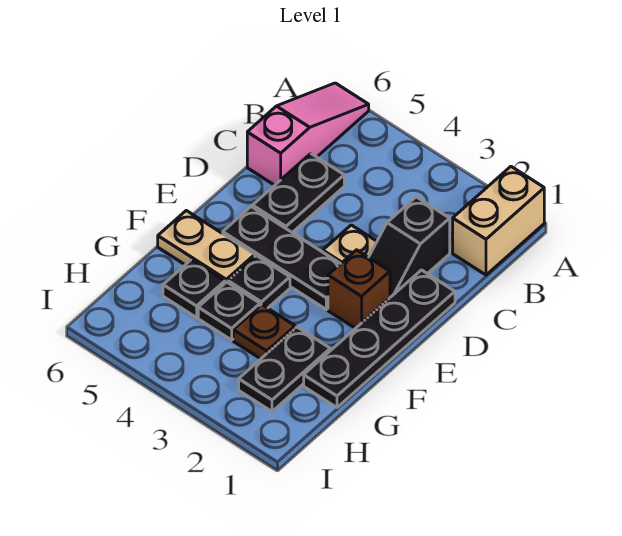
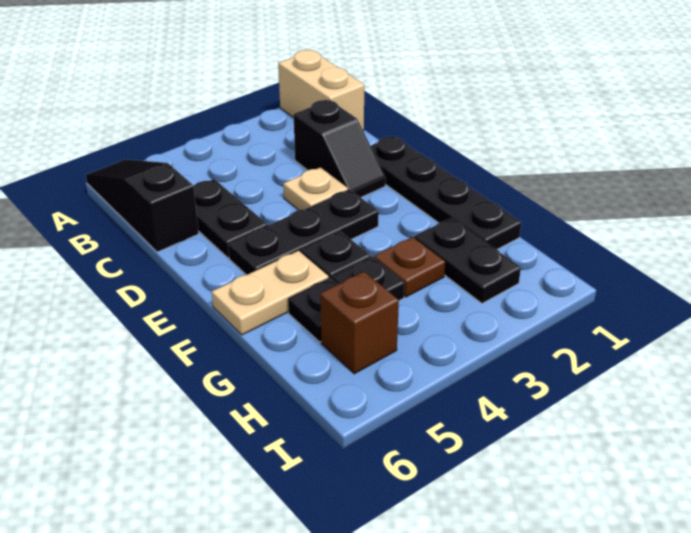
pink slope A6:C6 level 1 top C -> black slope A6:C6 level 1 top C
brown brick E2 level 1 -> brown brick H5 level 1

